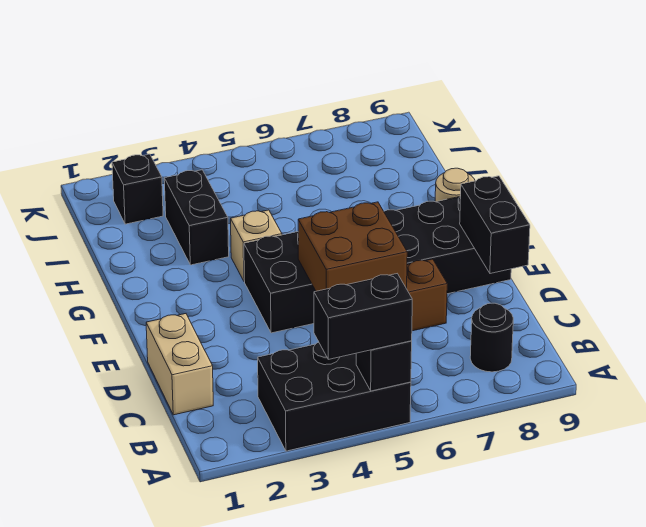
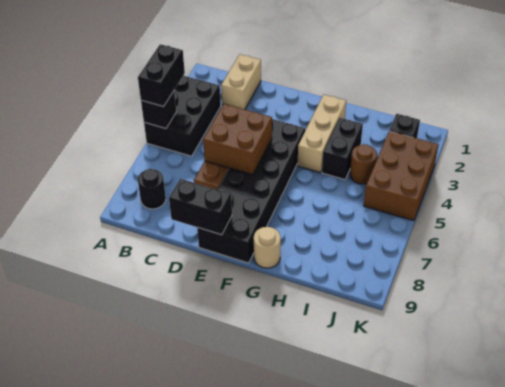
tan brick C1:D1 level 1 -> tan brick C1:C2 level 1
tan brick G4 level 1 -> tan brick G2:G4 level 1
black brick H3:I3 level 1 -> black brick H3:H4 level 1
none -> brown round brick I4 level 1
none -> brown brick J3:K5 level 1

